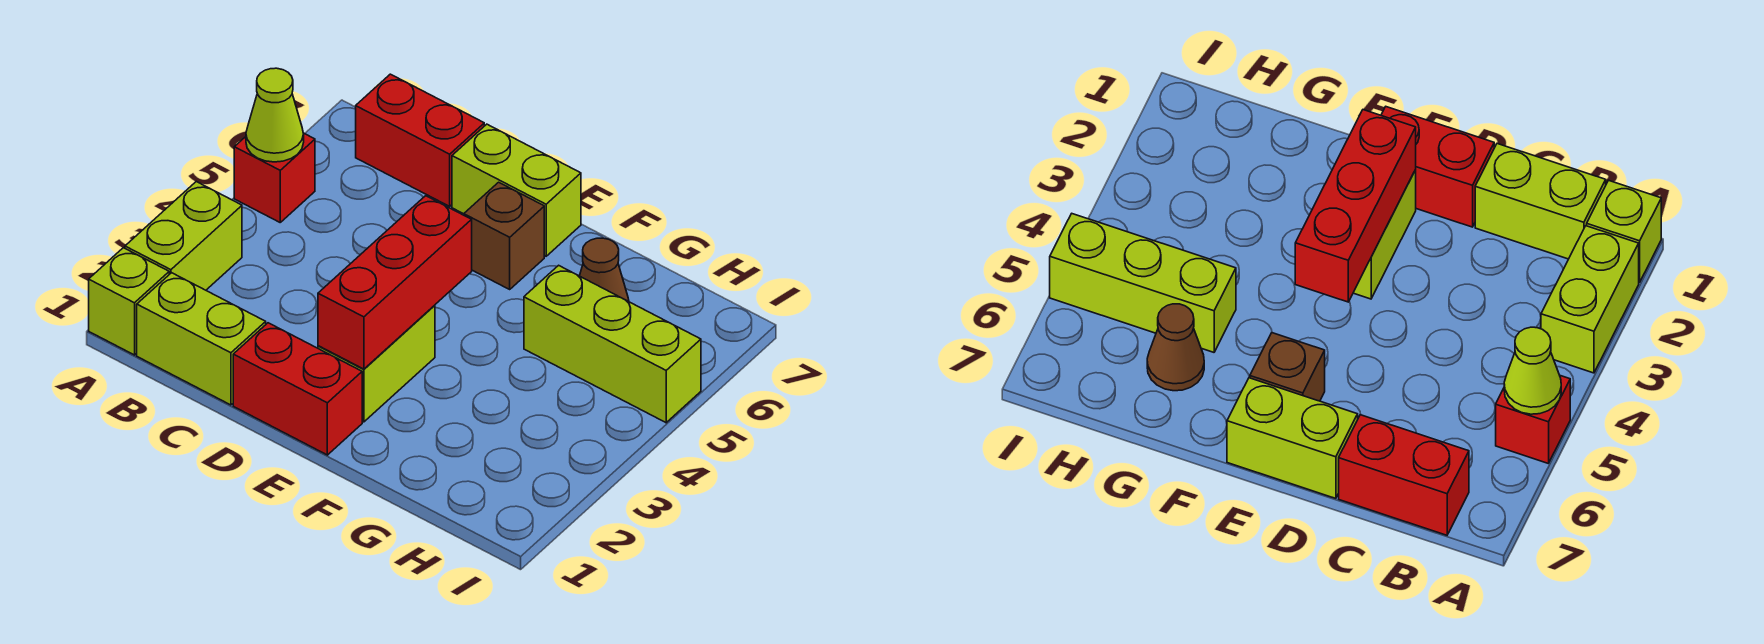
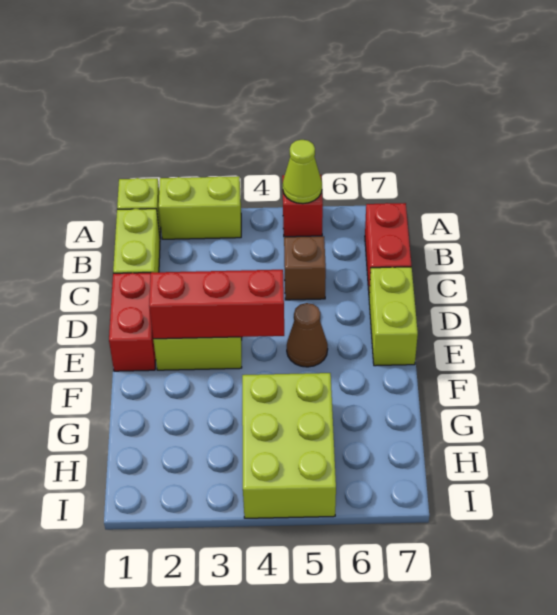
brown brick E6 level 1 -> brown brick C5 level 1
lime brick G5:I5 level 1 -> lime brick G4:I5 level 1
brown cone G6 level 1 -> brown cone E5 level 1

